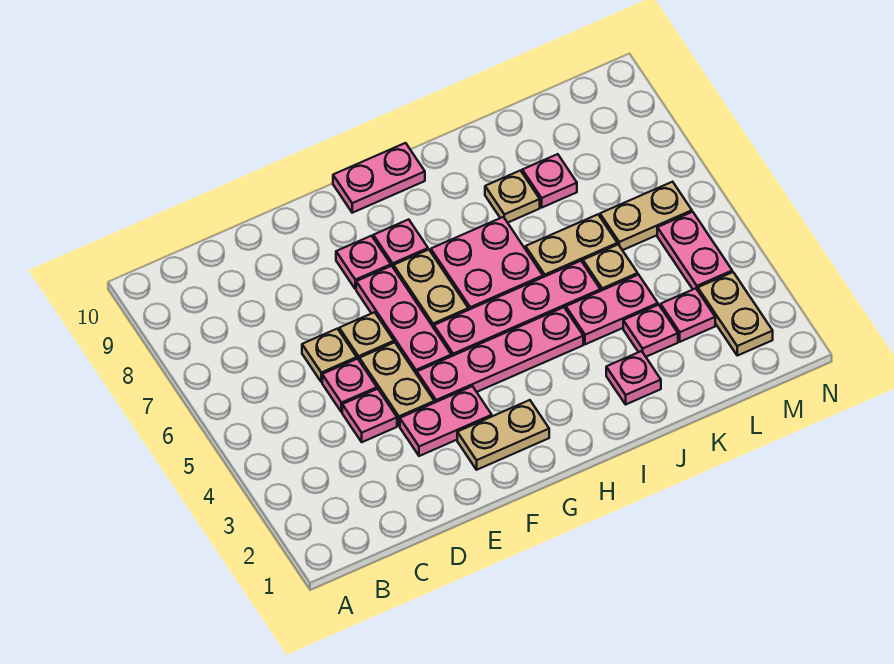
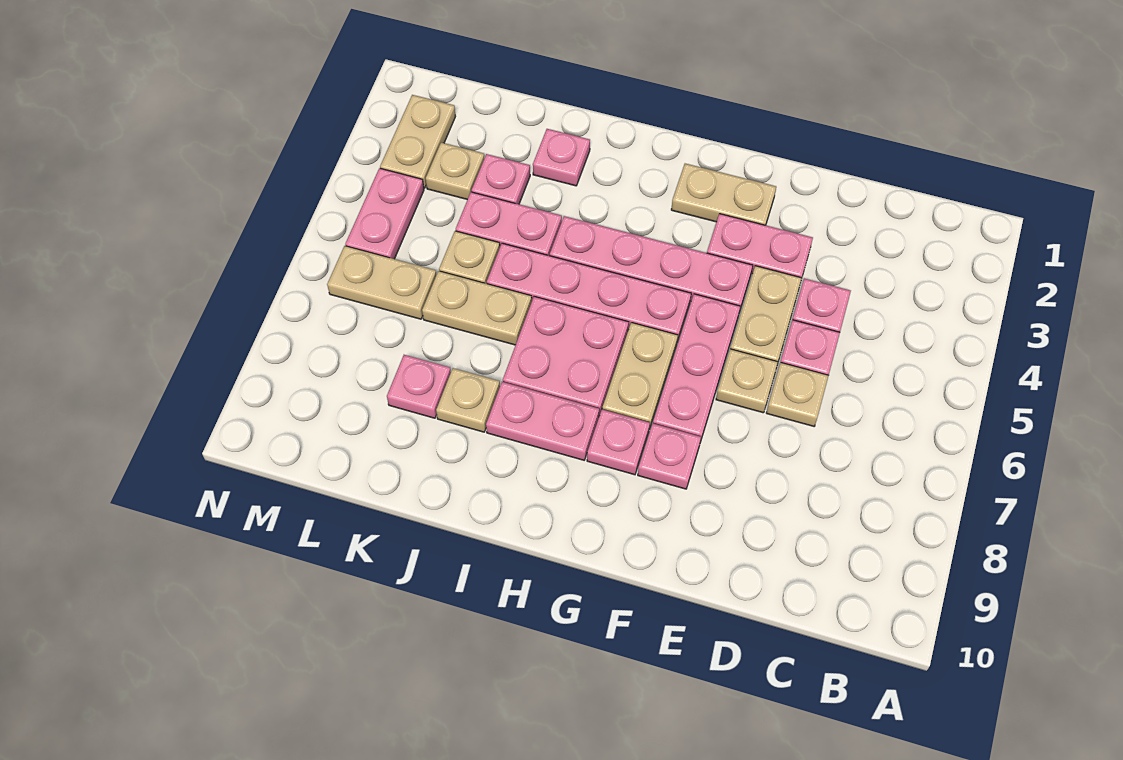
pink plate G10:H10 level 1 -> pink plate H8:I8 level 1
pink plate L3 level 1 -> tan plate L3 level 1

